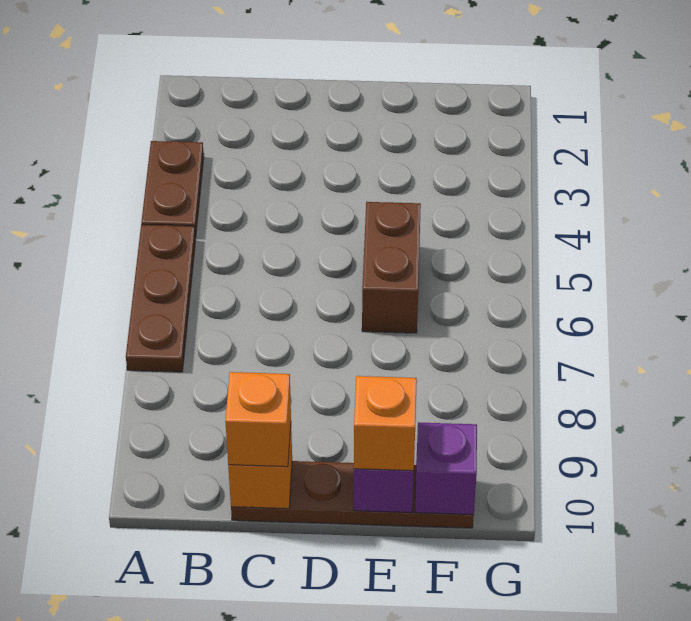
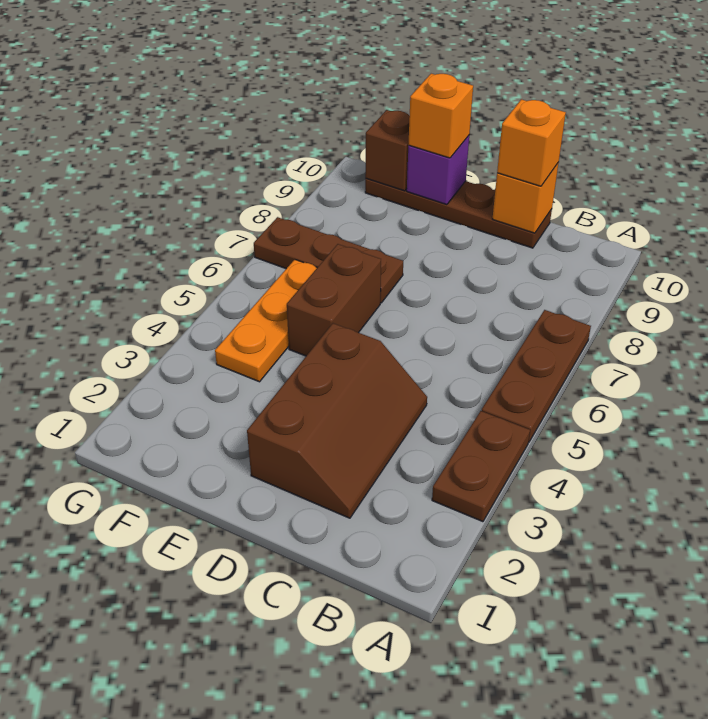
none -> brown slope C2:D4 level 1 top D
none -> brown plate E7:G7 level 1
none -> orange plate F4:F6 level 1
purple brick F10 level 2 -> brown brick F10 level 2

